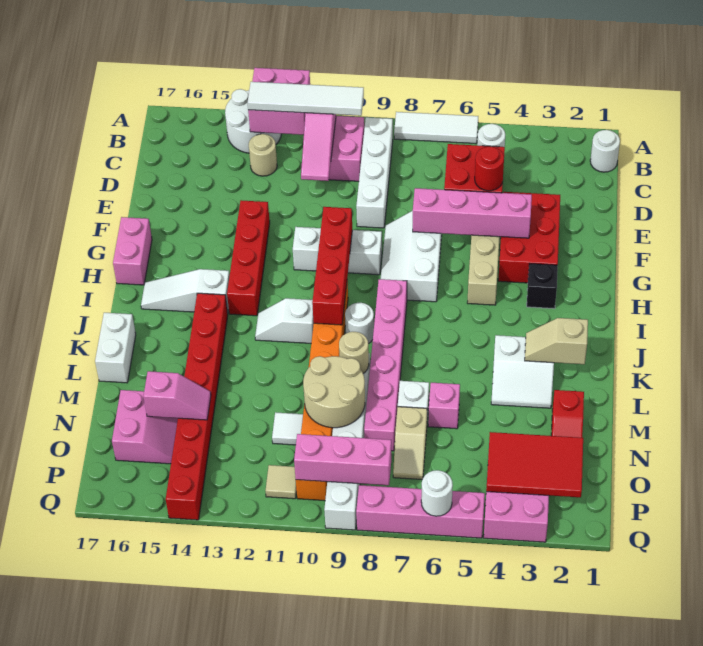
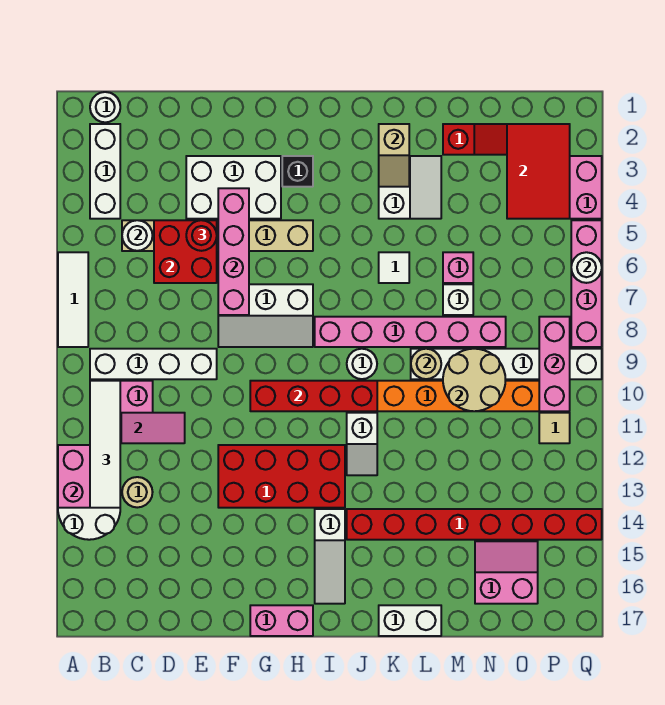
red brick E3:G4 level 1 -> white brick E3:G4 level 1
red brick F13:I13 level 1 -> red brick F12:I13 level 1
white brick G9:G11 level 1 -> white brick B2:B4 level 1
tan slope N7:O7 level 1 top N -> none
white tile N11 level 1 -> white tile K6 level 1
pink slope N14:N15 level 2 top 15 -> none

